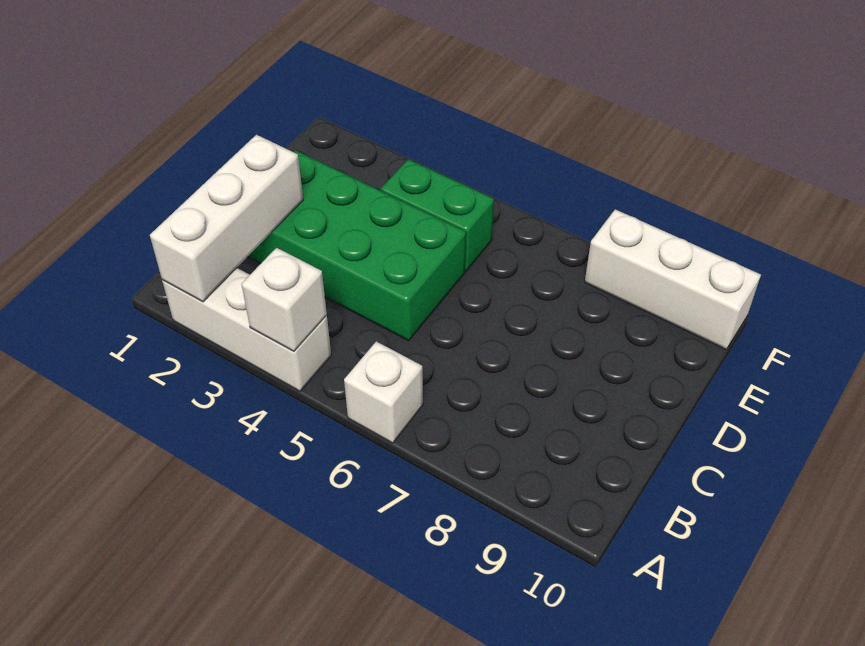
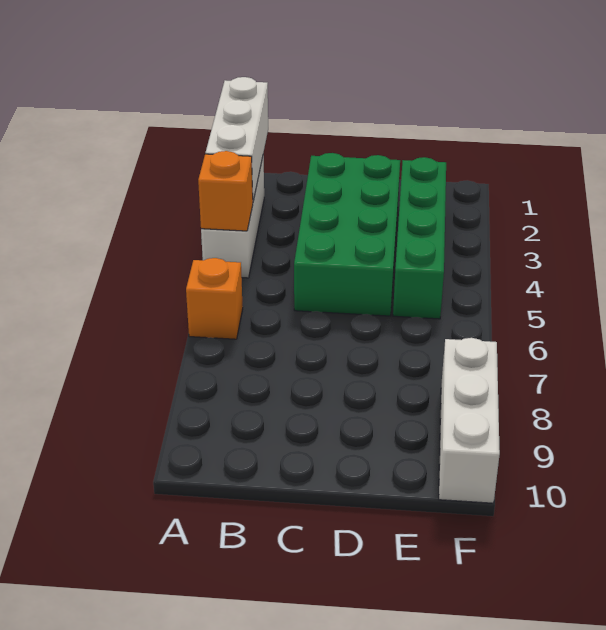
white brick A2:C2 level 2 -> white brick A1:A3 level 2
white brick A4 level 2 -> orange brick A4 level 2
white brick A6 level 1 -> orange brick A6 level 1
green brick E4:E5 level 1 -> green brick E2:E5 level 1

